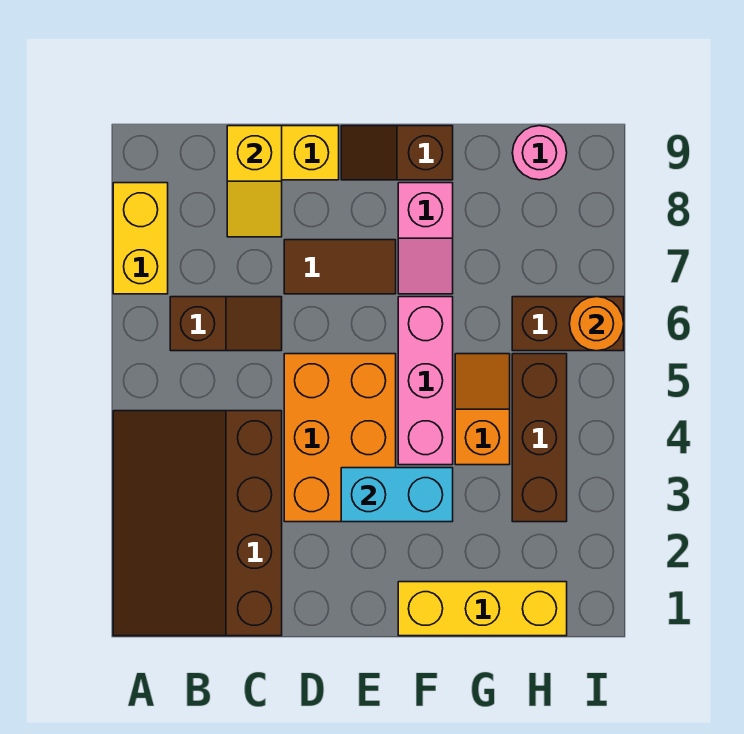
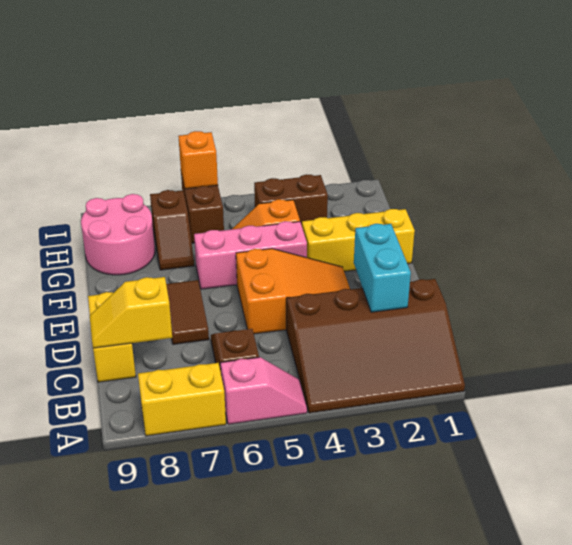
yellow slope C8:C9 level 2 top 9 -> yellow slope C8:C9 level 2 top 8
orange brick D3:E5 level 1 -> orange slope D3:E5 level 1 top 5
cyan brick E3:F3 level 2 -> cyan brick C2:D2 level 2
brown slope E9:F9 level 1 top F -> brown slope G7:H7 level 1 top H
yellow brick F1:H1 level 1 -> yellow brick F1:F3 level 1
pink slope F7:F8 level 1 top 8 -> pink slope A5:A6 level 1 top 6
brown brick H3:H5 level 1 -> brown brick H3:H4 level 1
pink round brick H9 level 1 -> pink round brick G8:H9 level 1
orange round brick I6 level 2 -> orange brick I6 level 2

